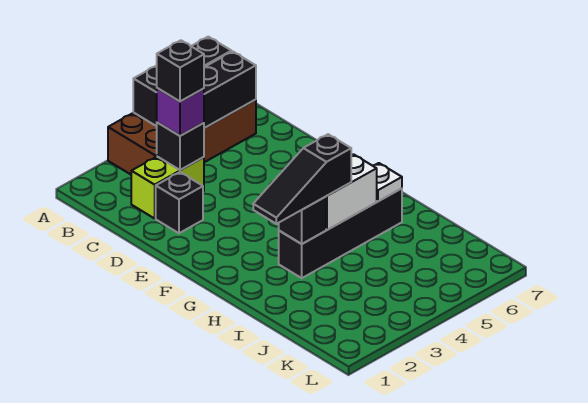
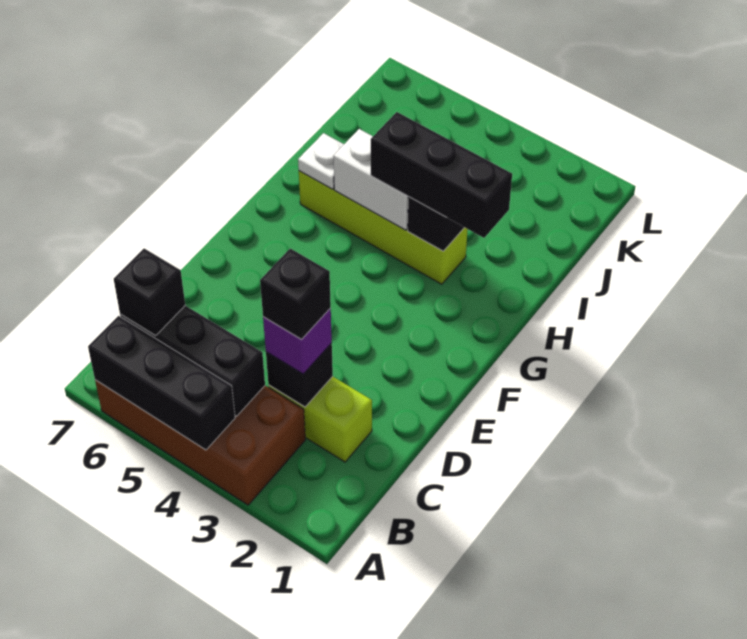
black brick D2 level 1 -> black brick B6 level 3
black slope H2:H4 level 3 top 4 -> black brick H2:H4 level 3
black brick H3:H6 level 1 -> lime brick H3:H6 level 1

